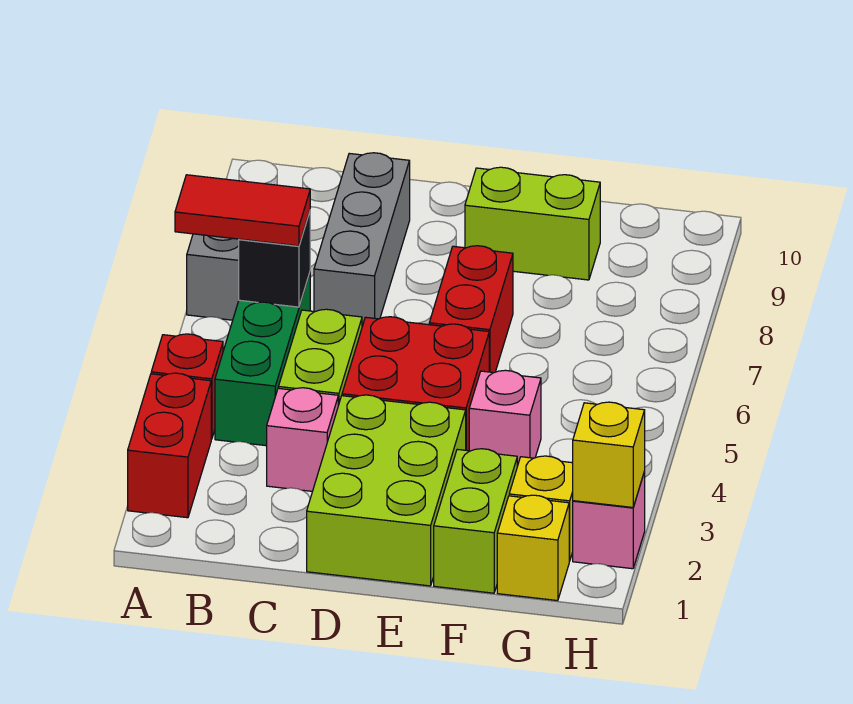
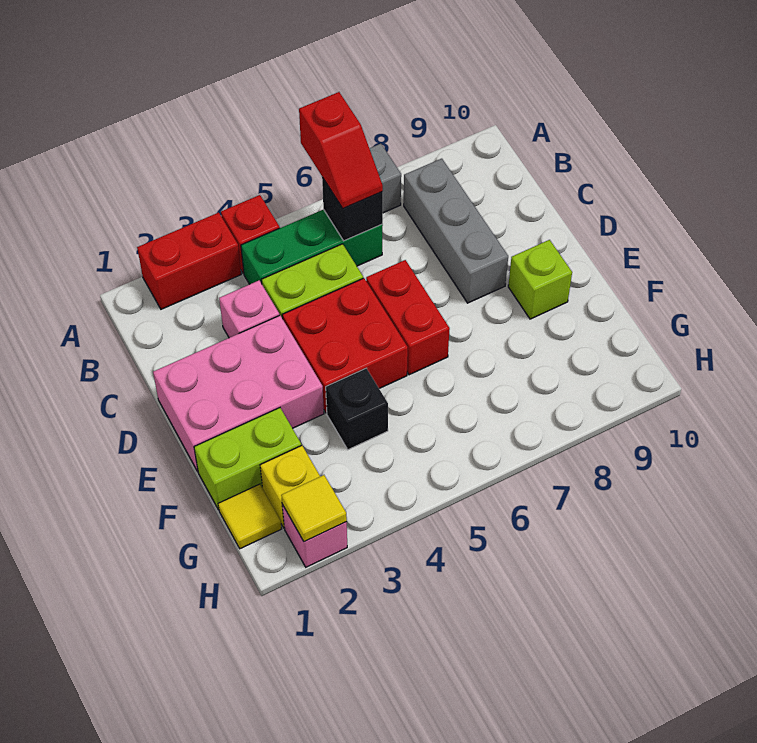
red tile A6:B6 level 3 -> red slope A6:B6 level 3 top A
grey brick C7:C9 level 1 -> grey brick B8:D8 level 1
lime brick D1:E3 level 1 -> pink brick D1:E3 level 1
red brick E6:E7 level 1 -> red brick D6:E6 level 1
lime brick E9:F9 level 1 -> lime brick E9 level 1
pink brick F4 level 1 -> black brick F4 level 1
yellow brick G1 level 1 -> yellow tile G1 level 1
yellow brick H2 level 2 -> yellow tile H2 level 2

